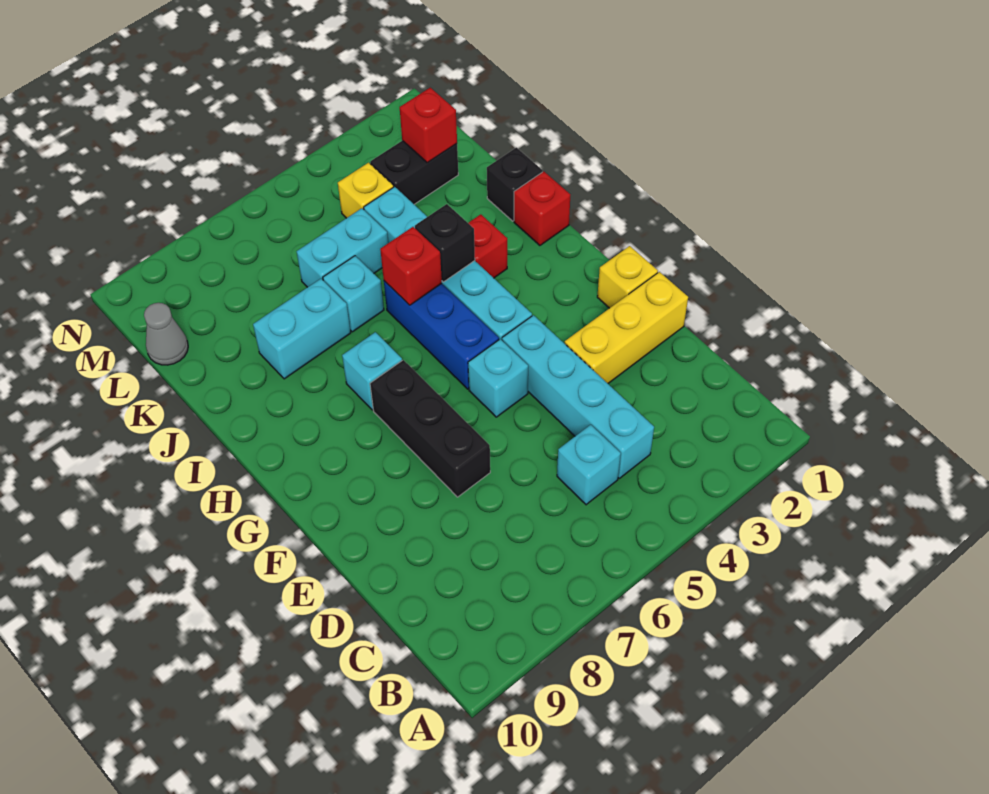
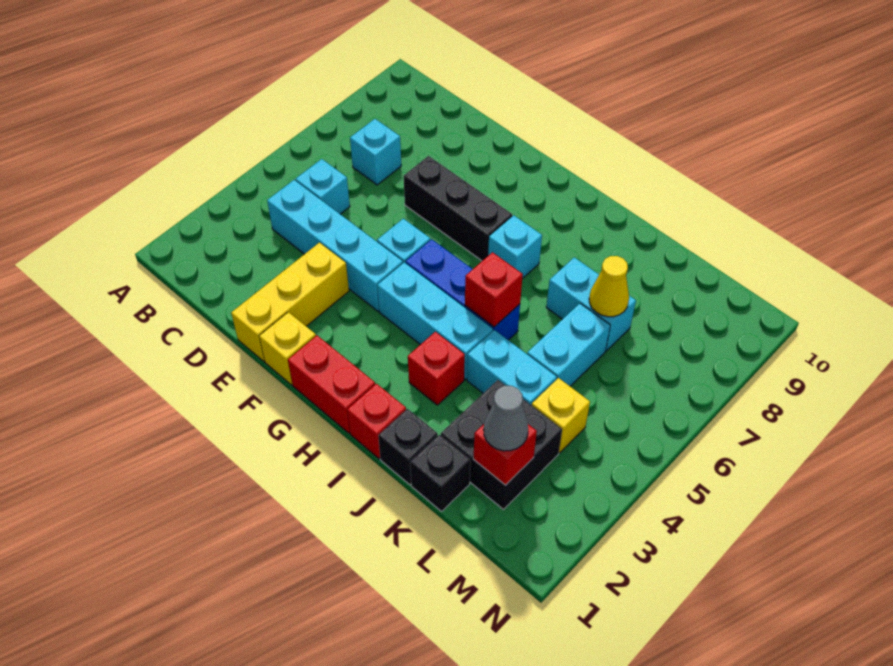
none -> red brick G1:H1 level 1
black brick I4 level 2 -> black brick K1 level 1
cyan brick J6 level 1 -> cyan brick C7 level 1
cyan brick J7:J8 level 1 -> cyan brick J7:K7 level 1
none -> yellow cone K7 level 2
black brick L2:L3 level 1 -> black brick K2:L3 level 1
grey cone L10 level 1 -> grey cone L2 level 3

